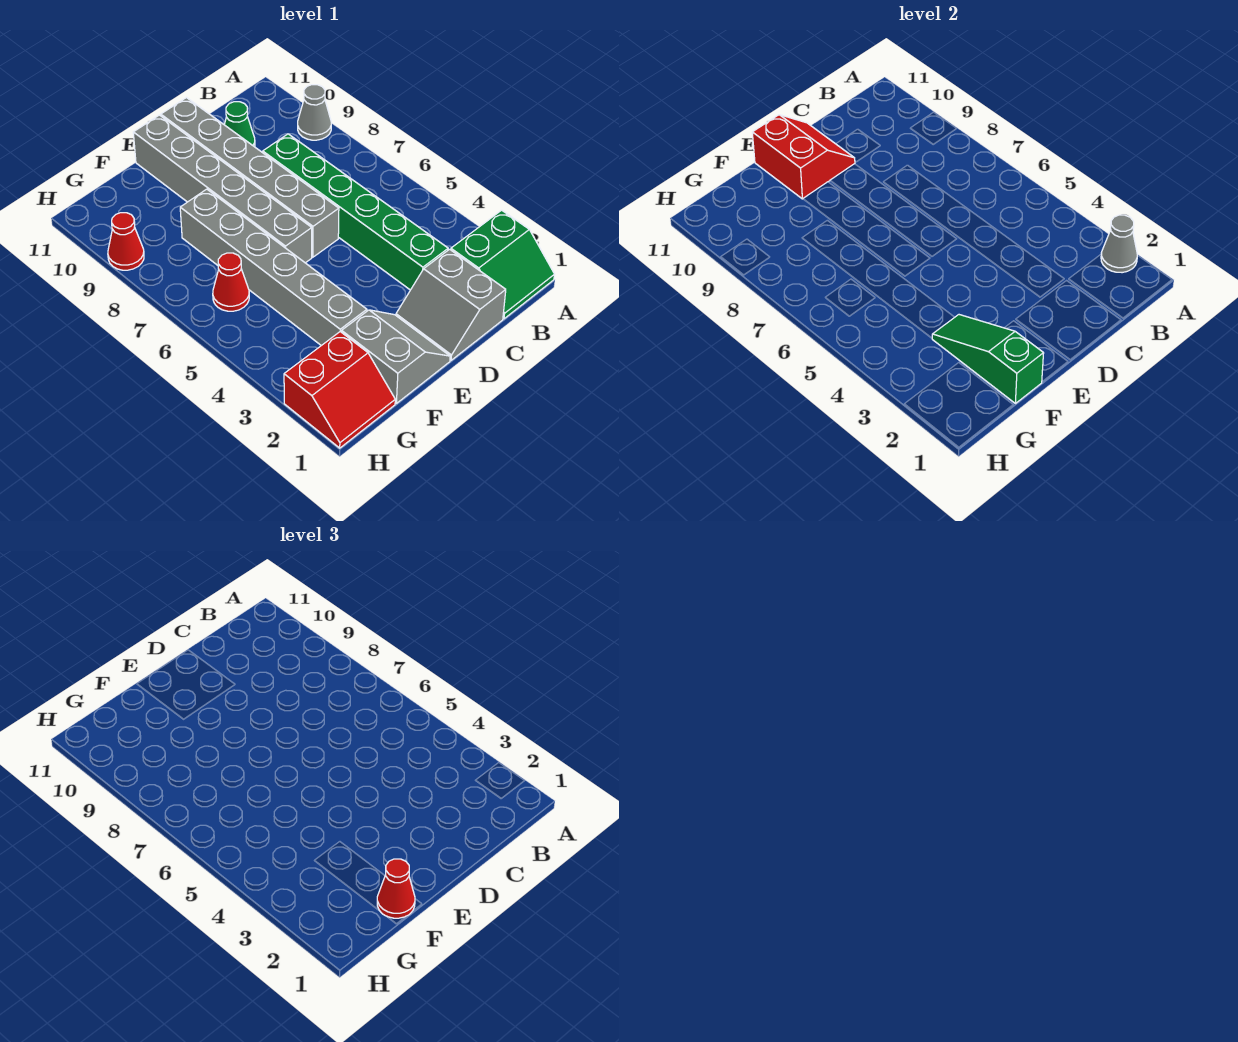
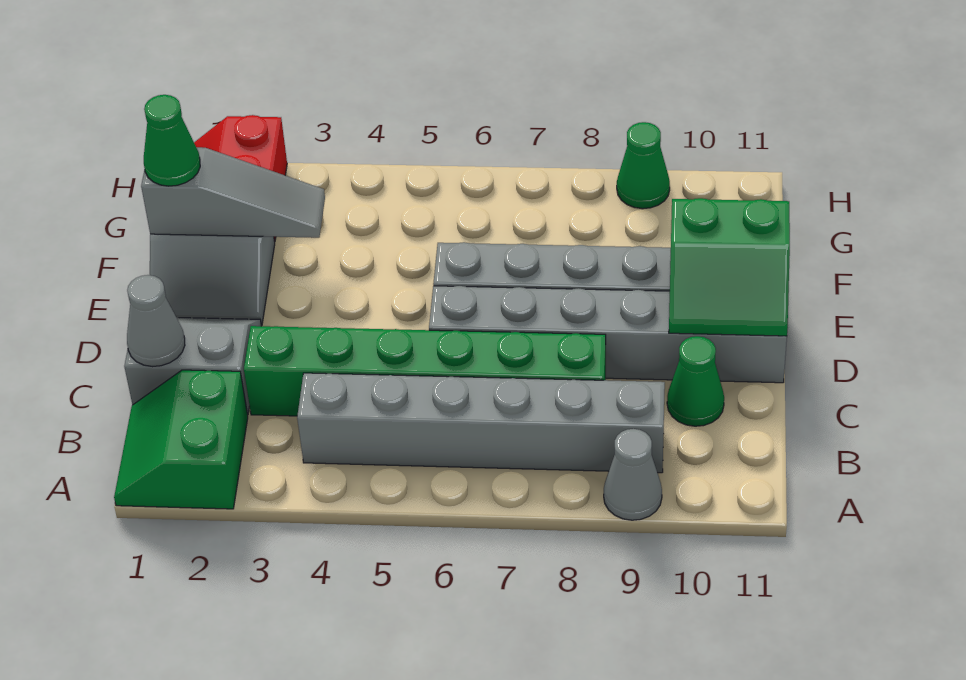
grey cone A2 level 2 -> grey cone C1 level 2
red slope D10:E11 level 2 top E -> green slope D10:E11 level 2 top E
green slope F1:F3 level 2 top 1 -> grey slope F1:F3 level 2 top 1
red cone F1 level 3 -> green cone F1 level 3
grey brick F3:F8 level 1 -> grey brick B4:B9 level 1
red cone G6 level 1 -> none
red cone H9 level 1 -> green cone H9 level 1

